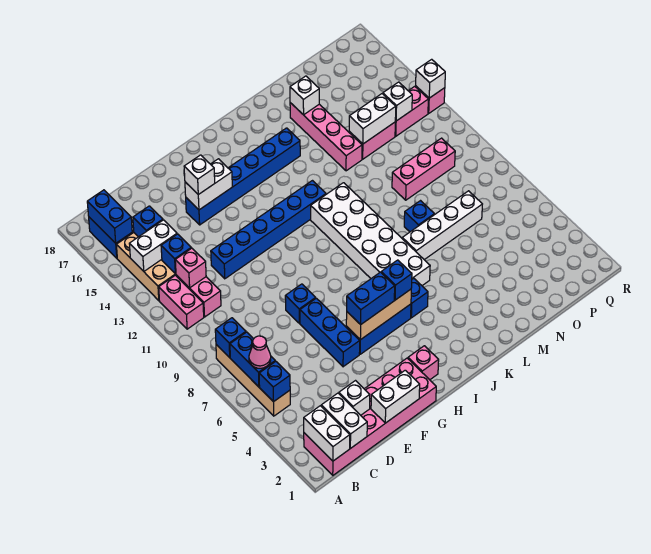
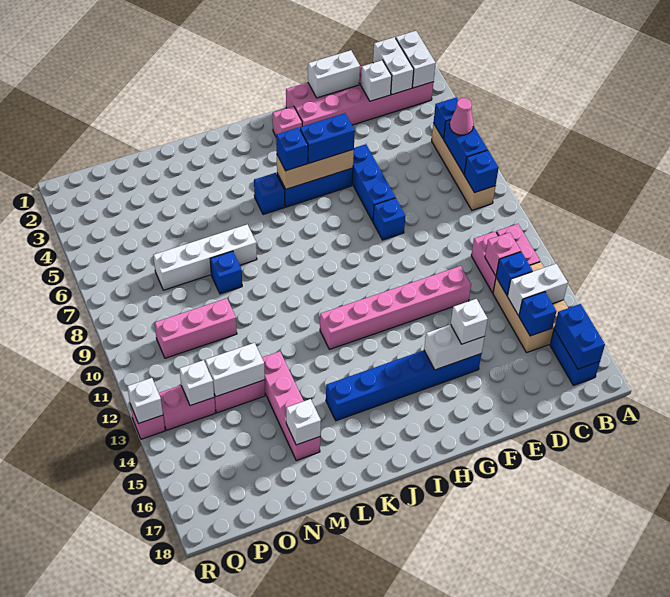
blue brick E12:J12 level 1 -> pink brick E12:J12 level 1
white brick J6:K11 level 1 -> none

